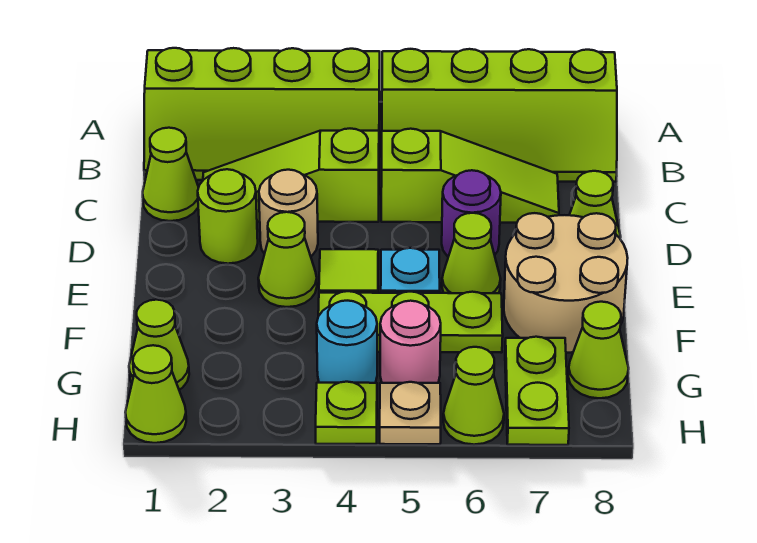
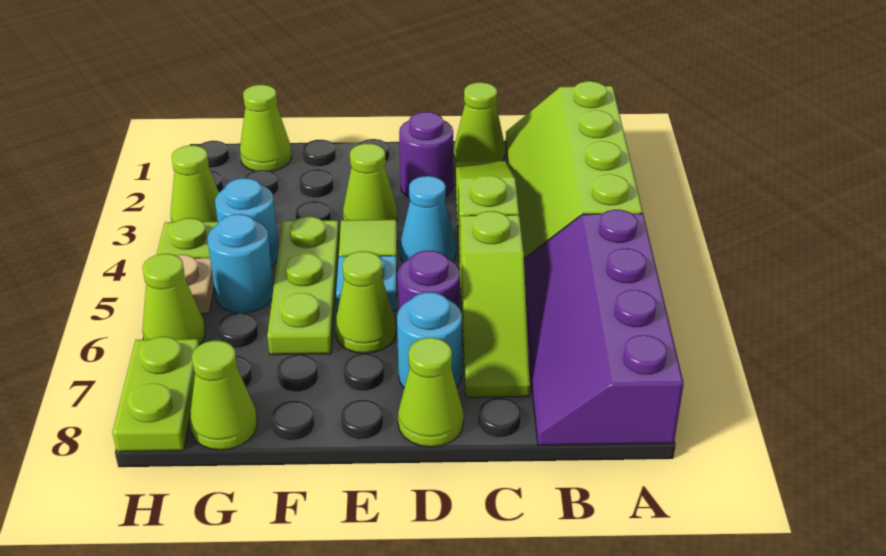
lime slope A5:B8 level 1 top A -> purple slope A5:B8 level 1 top A
lime round brick D2 level 1 -> purple round brick D2 level 1
tan round brick D3 level 1 -> none
none -> cyan cone D4 level 1
none -> cyan round brick D7 level 1
tan round brick E7:F8 level 1 -> none
pink round brick G5 level 1 -> cyan round brick G5 level 1
lime plate G7:H7 level 1 -> lime plate H7:H8 level 1
lime cone H1 level 1 -> lime cone H3 level 1

